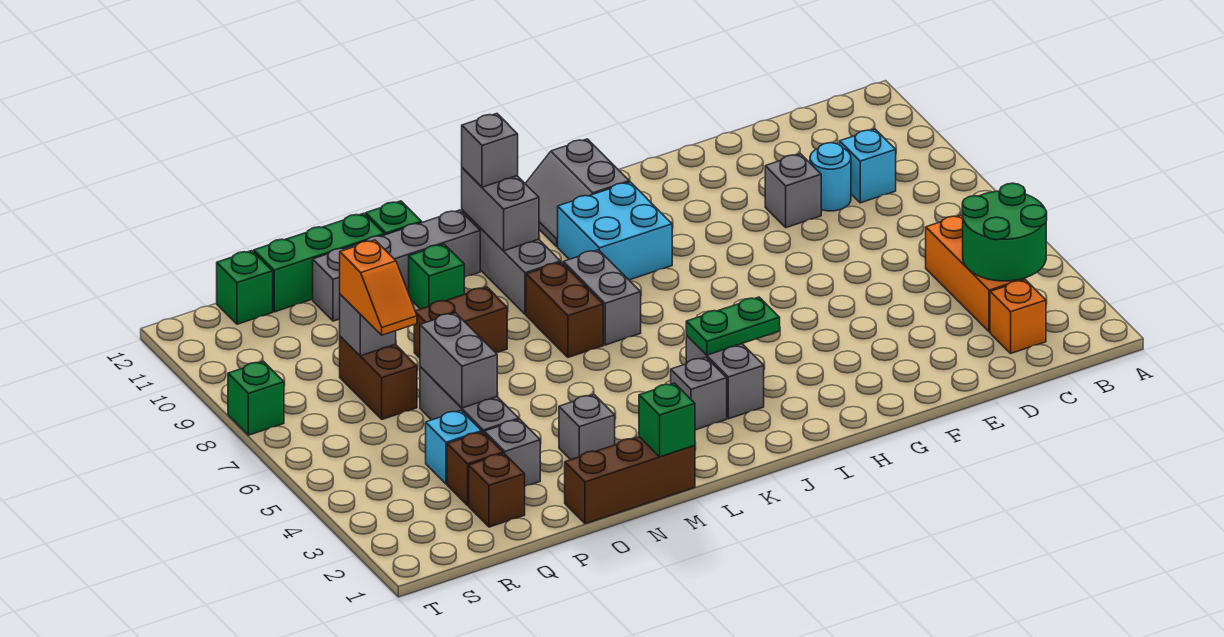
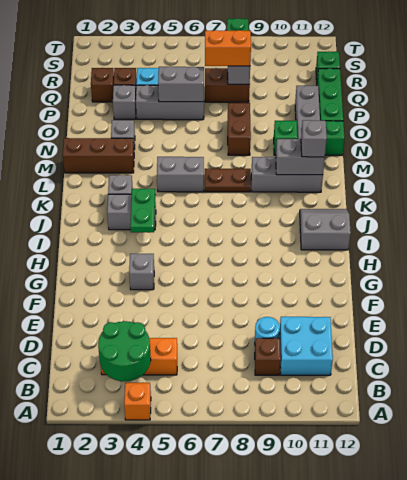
orange brick C2 level 1 -> orange brick A4 level 1
cyan brick C9 level 1 -> brown brick C9 level 1
grey brick E9 level 1 -> grey brick G4 level 1
cyan brick I9:J10 level 1 -> cyan brick C10:D11 level 1
grey brick K7:K8 level 1 -> grey brick L5:L6 level 1
brown brick L7:L8 level 1 -> brown plate L7:L8 level 1
brown brick M1:O1 level 1 -> brown brick M1:M3 level 1
green brick M1 level 2 -> none
orange slope Q7:Q8 level 3 top 8 -> orange brick Q7:Q8 level 3

